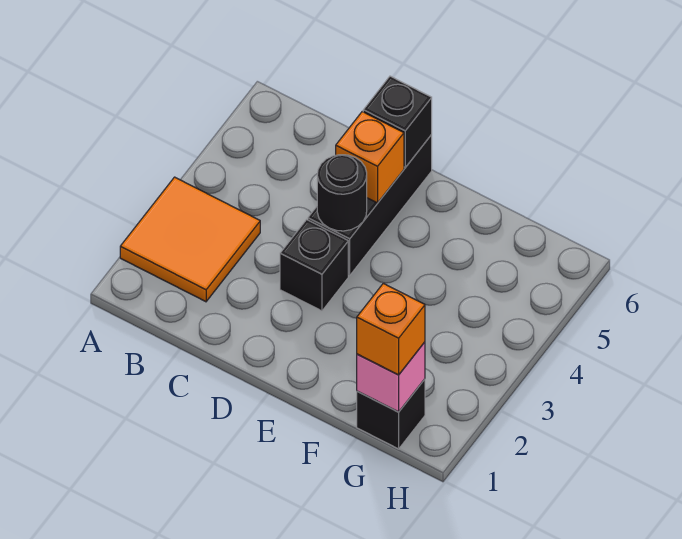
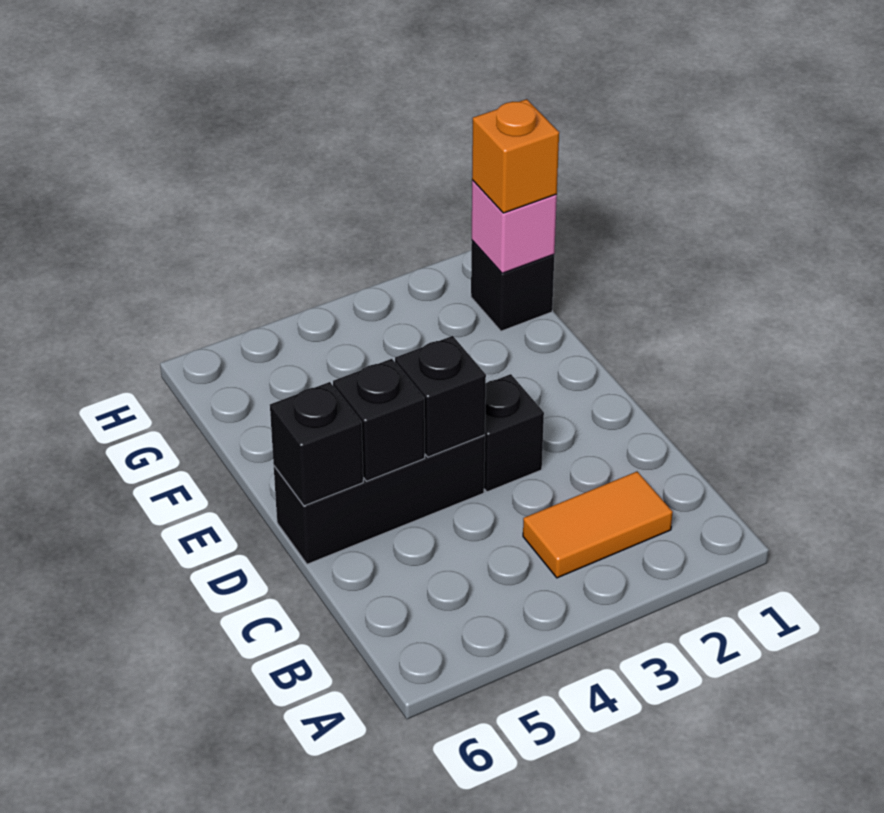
orange tile A2:B3 level 1 -> orange tile B2:B3 level 1
black round brick D4 level 2 -> black brick D4 level 2
orange brick D5 level 2 -> black brick D5 level 2

